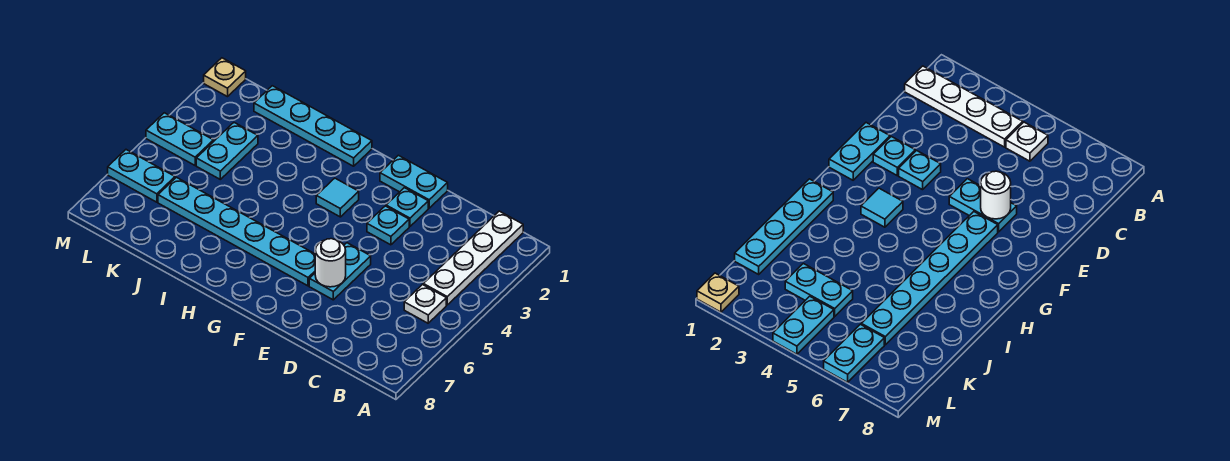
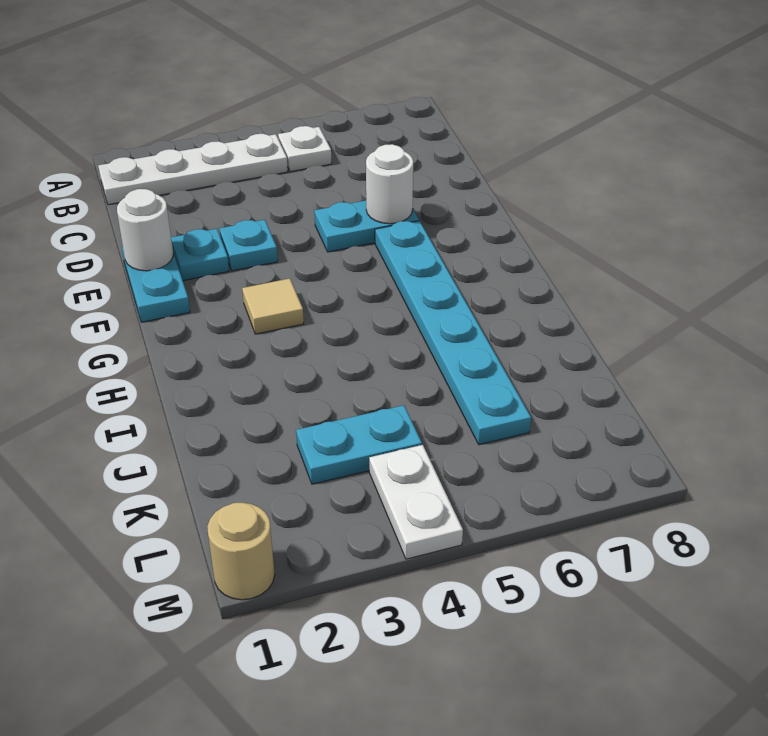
none -> white round brick E1 level 2
cyan tile G3 level 1 -> tan tile G3 level 1
cyan plate H1:K1 level 1 -> none
cyan plate L4:M4 level 1 -> white plate L4:M4 level 1
cyan plate L6:M6 level 1 -> none
tan plate M1 level 1 -> tan round brick M1 level 1

